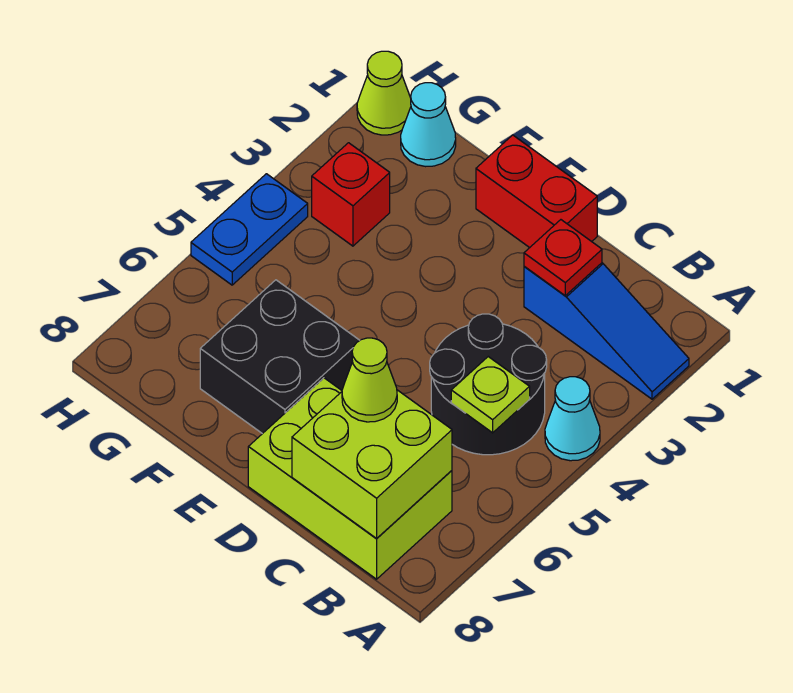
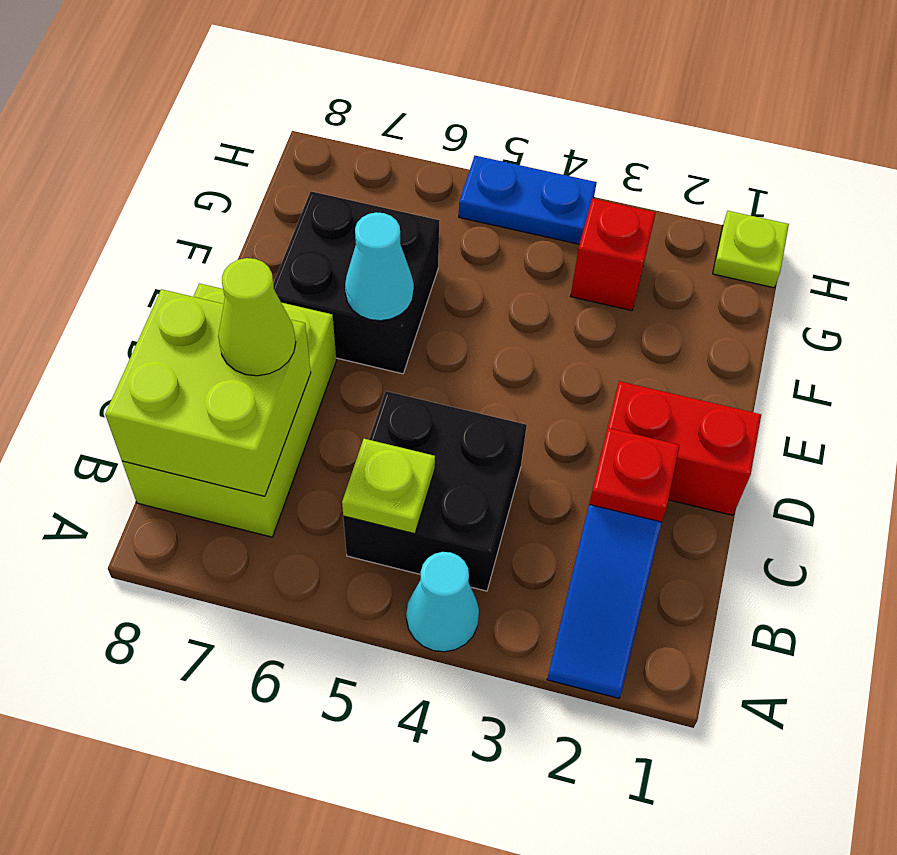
black round brick B4:C5 level 1 -> black brick B4:C5 level 1
red brick D1:E1 level 1 -> red brick D1:D2 level 1
cyan cone G1 level 1 -> cyan cone E6 level 2
lime cone H1 level 1 -> lime plate H1 level 1

